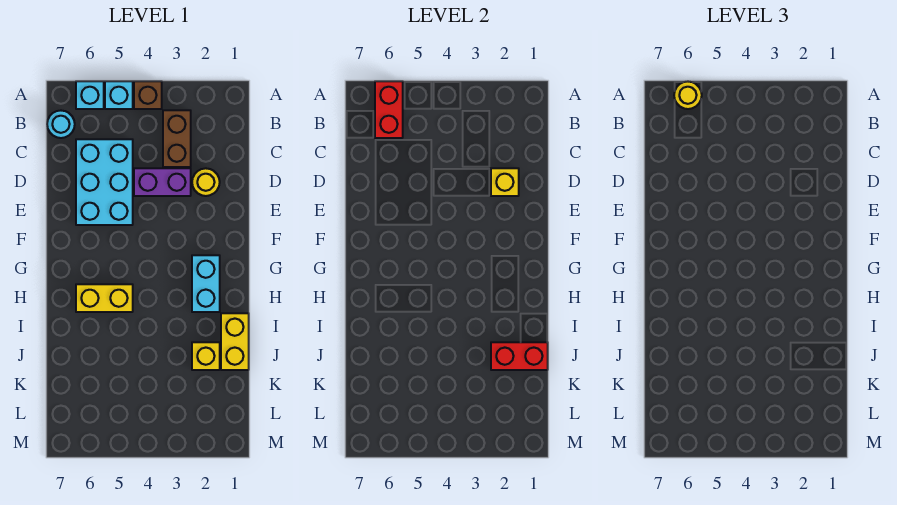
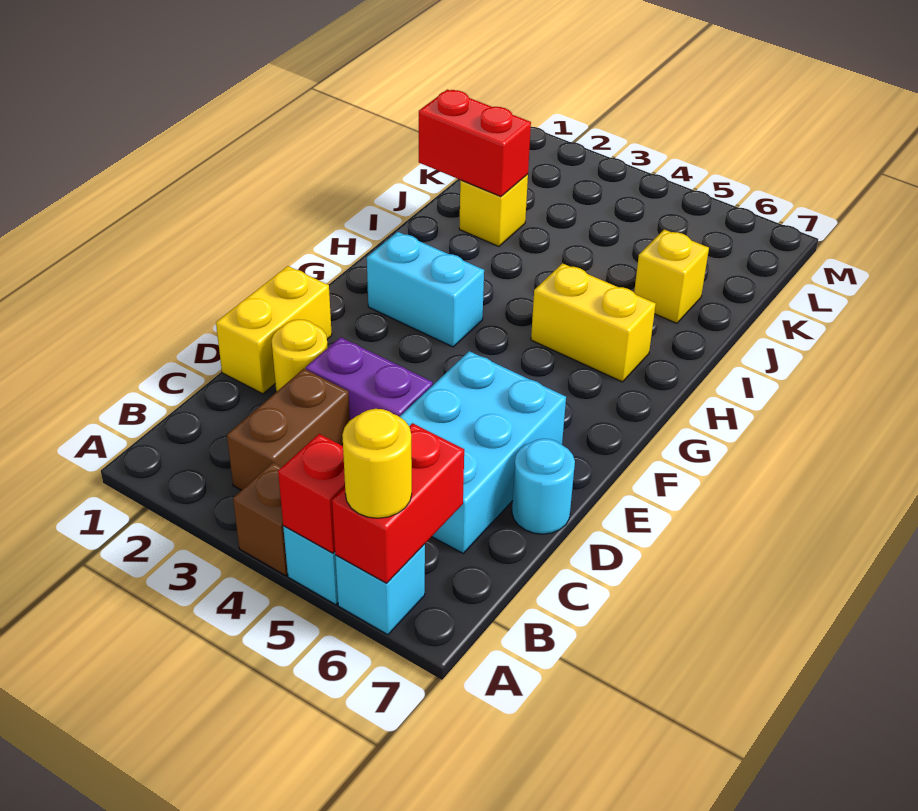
none -> red brick A5 level 2
cyan round brick B7 level 1 -> cyan round brick D7 level 1
yellow brick D2 level 2 -> yellow brick J6 level 1
cyan brick G2:H2 level 1 -> cyan brick G2:G3 level 1
yellow brick I1:J1 level 1 -> yellow brick D1:E1 level 1

